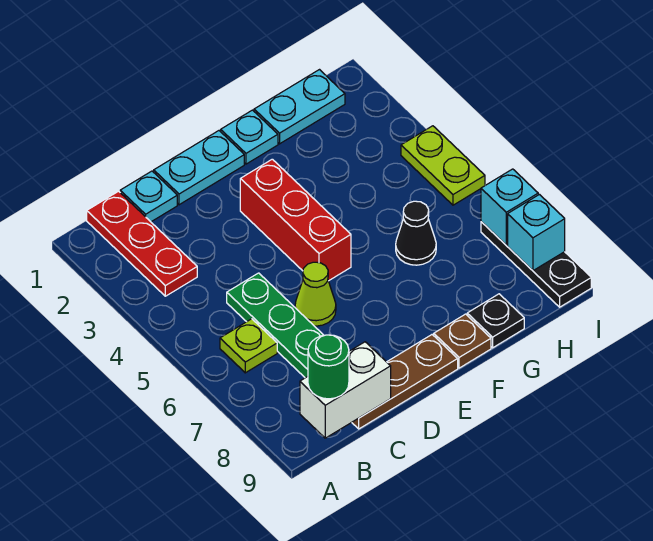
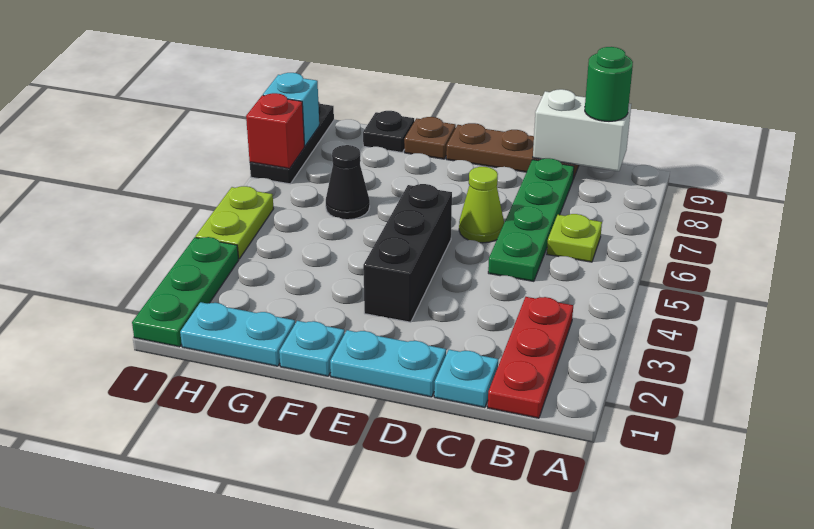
red brick E3:E5 level 1 -> black brick E3:E5 level 1
none -> green plate I1:I3 level 1
cyan brick I7 level 2 -> red brick I7 level 2

